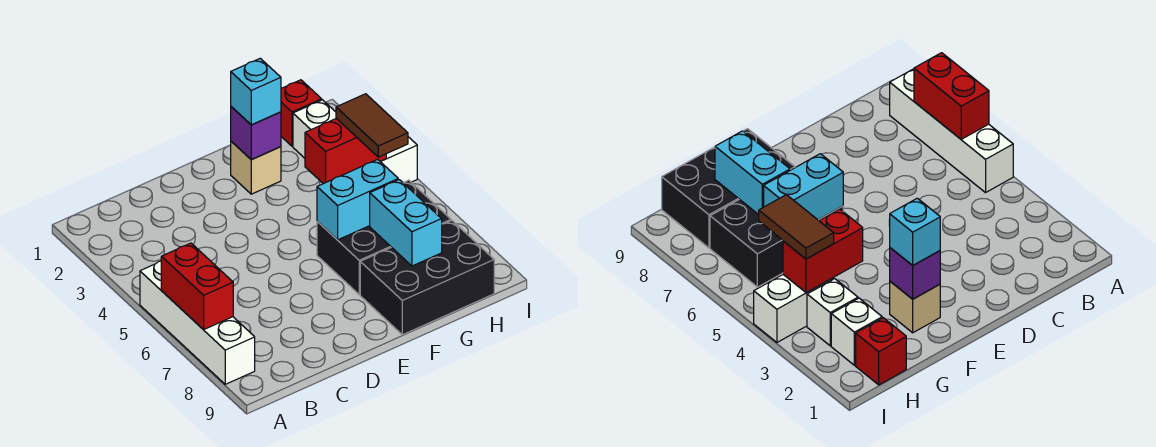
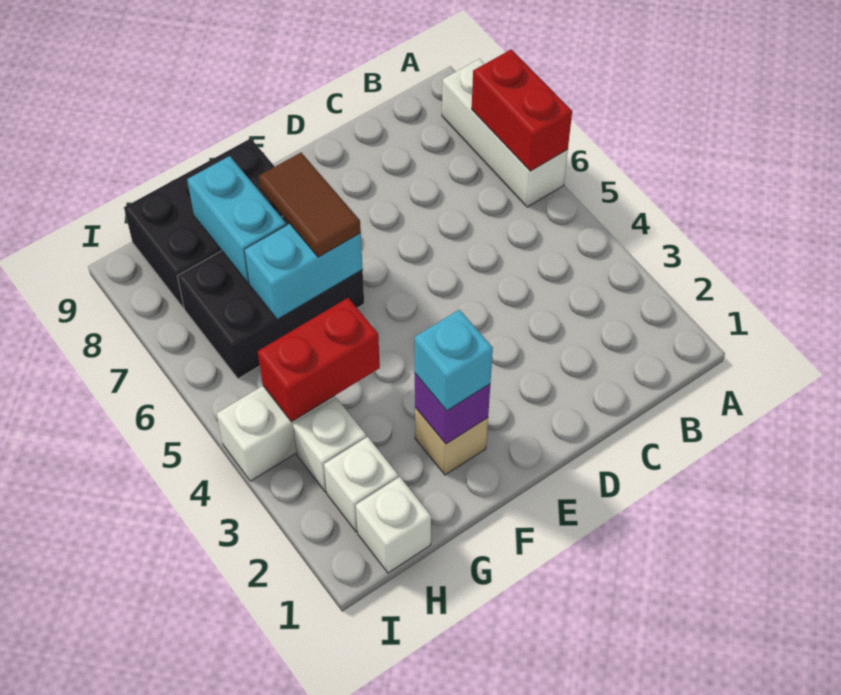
white brick A5:A8 level 1 -> white brick A6:A8 level 1
red brick H1 level 1 -> white brick H1 level 1
brown tile H4:H5 level 3 -> brown tile F6:F7 level 3

